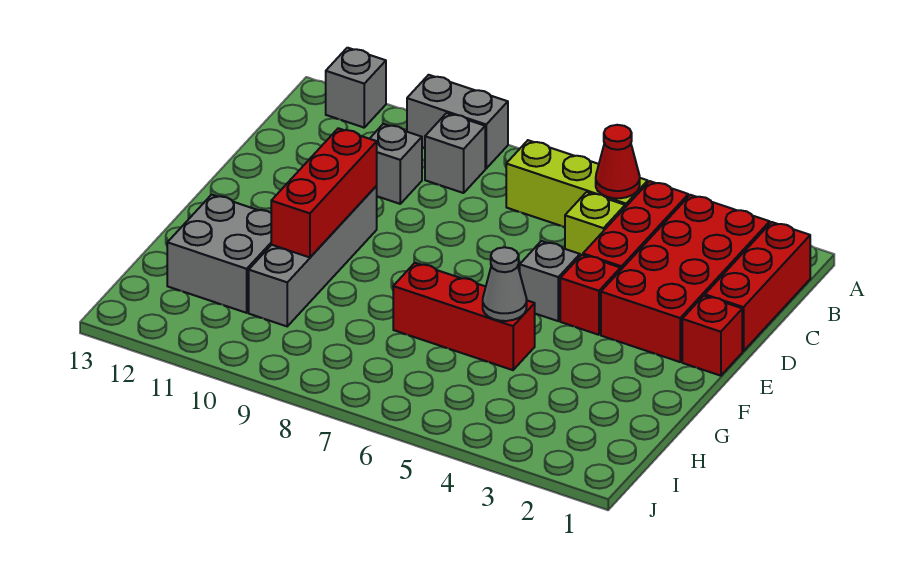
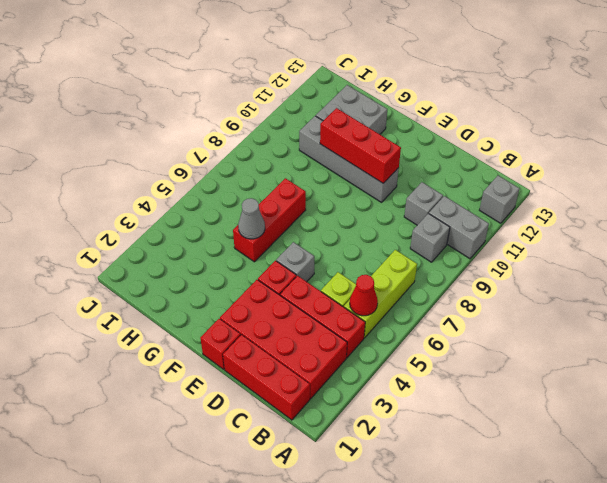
grey brick A9:A10 level 1 -> grey brick A10:B10 level 1

